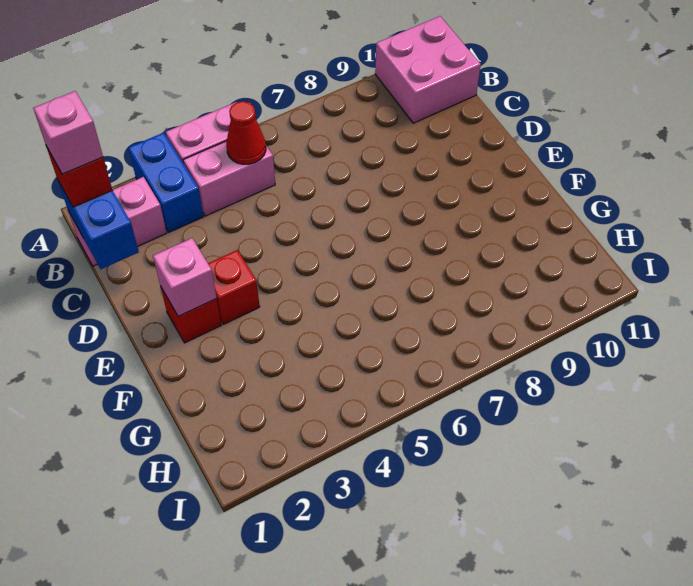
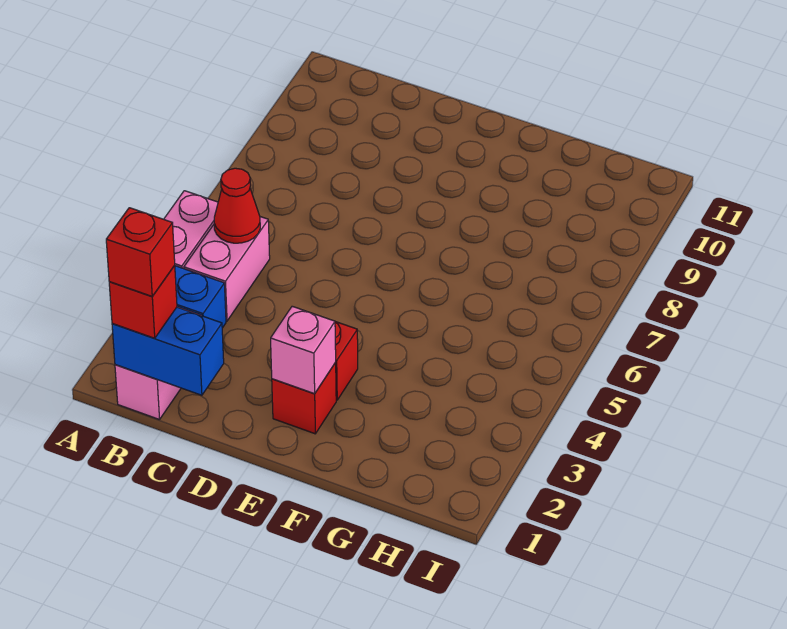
pink brick A10:B11 level 1 -> none
pink brick B1 level 4 -> red brick B1 level 4

